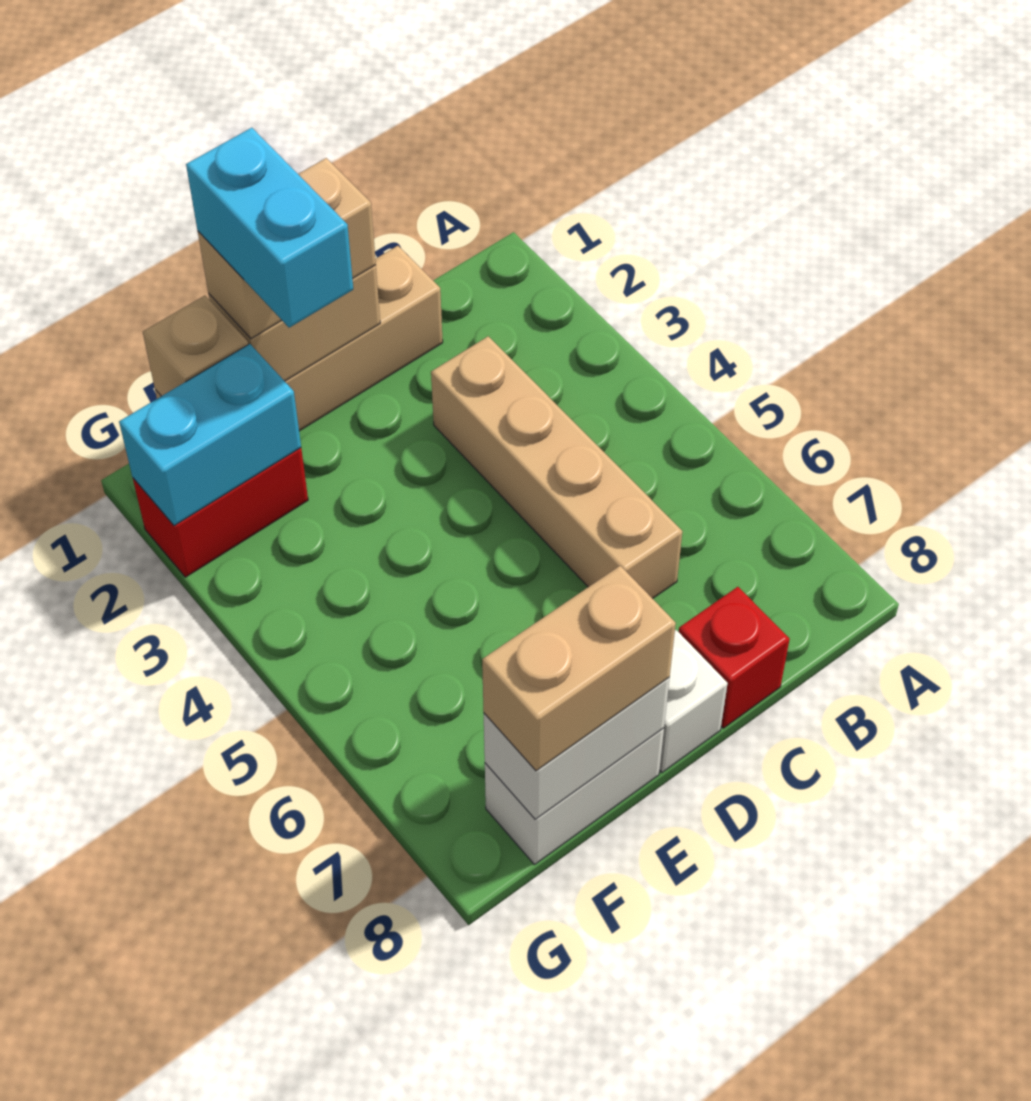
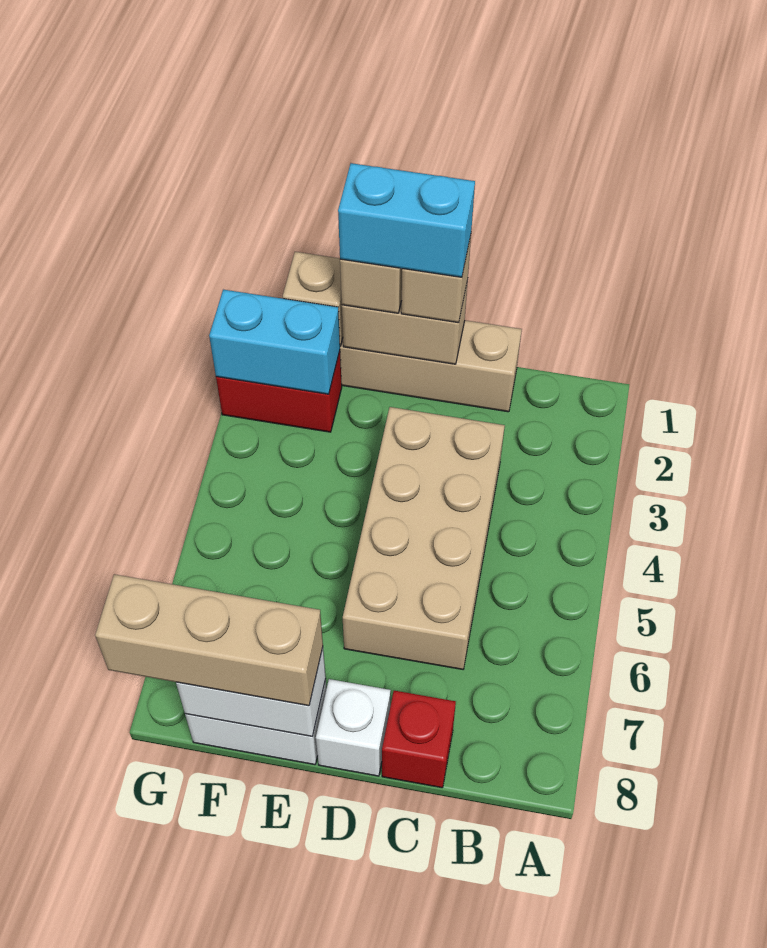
tan brick C3:C6 level 1 -> tan brick C3:D6 level 1
cyan brick E1:E2 level 4 -> cyan brick D1:E1 level 4
tan brick E8:F8 level 3 -> tan brick E8:G8 level 3

